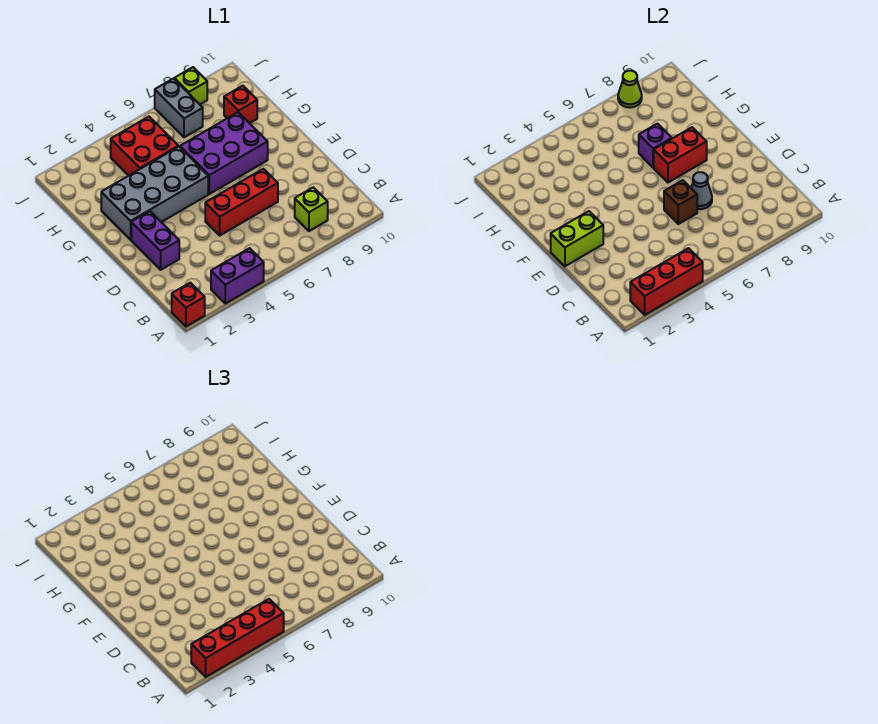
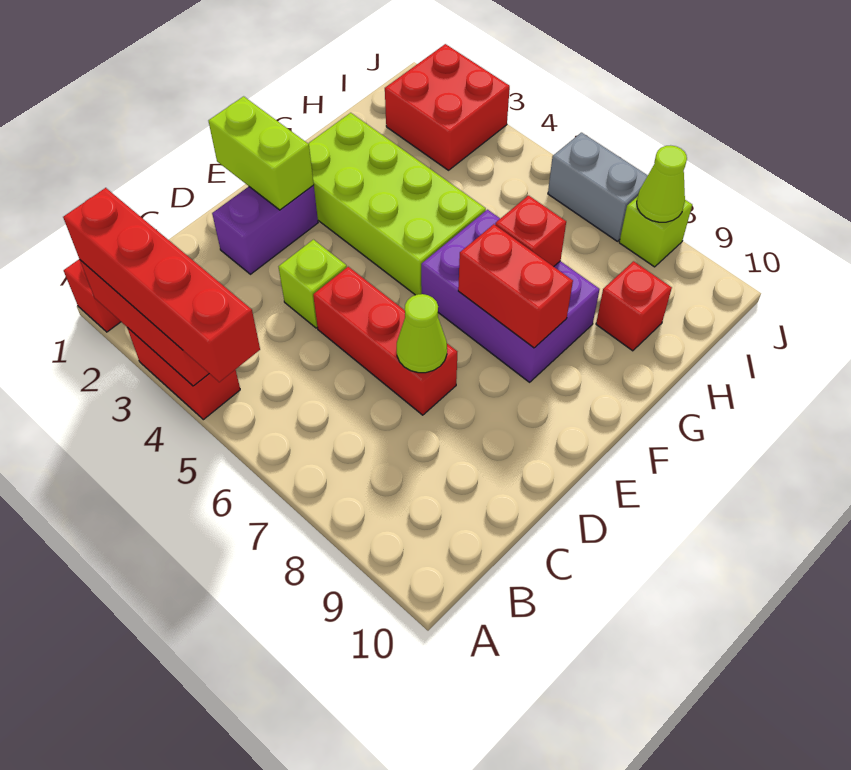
purple brick A3:A4 level 1 -> red brick A3:A4 level 1
lime brick B8 level 1 -> lime brick D4 level 1
brown brick D6 level 2 -> none
grey cone D7 level 2 -> lime cone D7 level 2
grey brick F2:G5 level 1 -> lime brick F2:G5 level 1
purple brick G7 level 2 -> red brick G7 level 2
red brick H4:I5 level 1 -> red brick I2:J3 level 1
grey brick I7:J7 level 1 -> grey brick J6:J7 level 1

